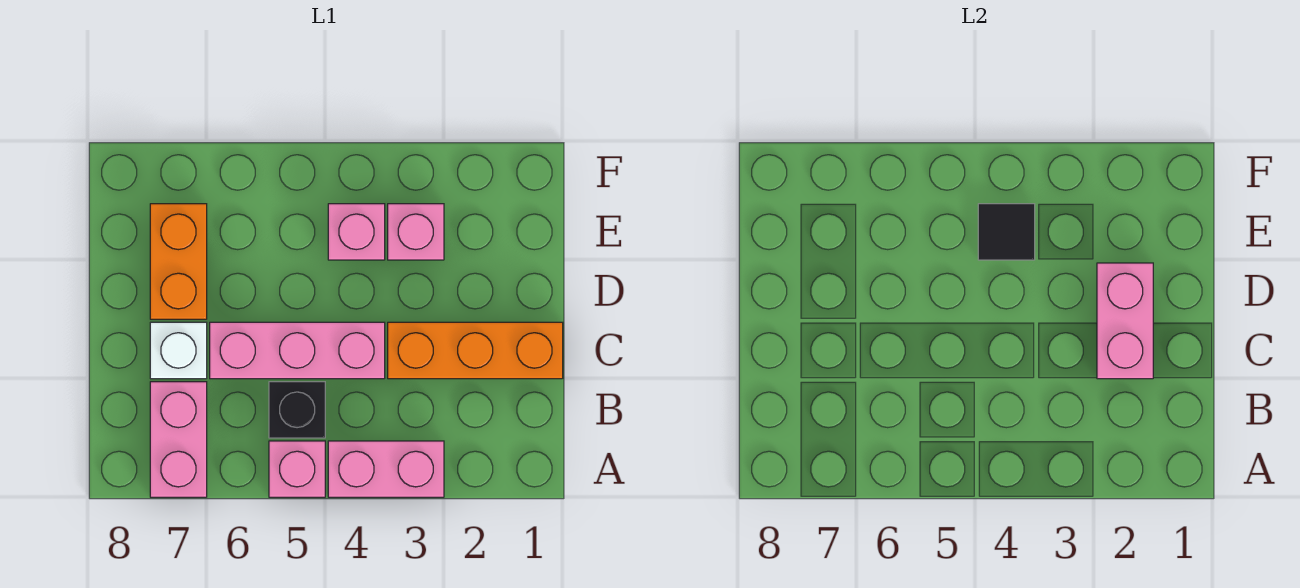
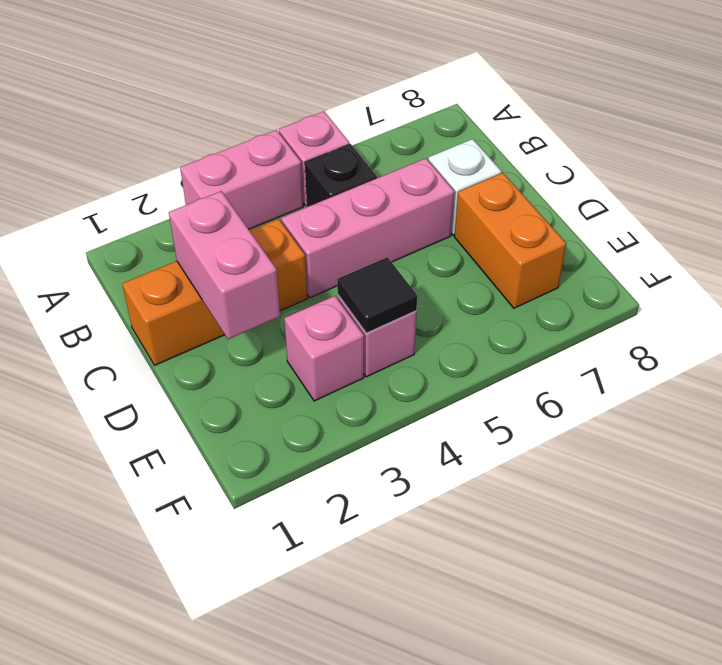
pink brick A7:B7 level 1 -> none

